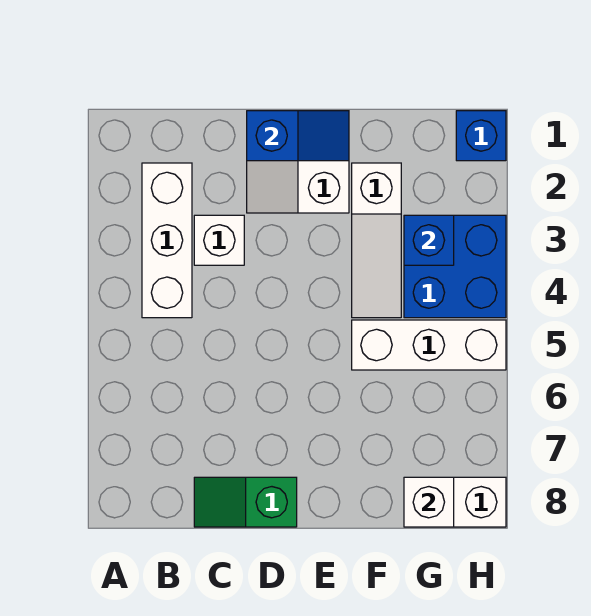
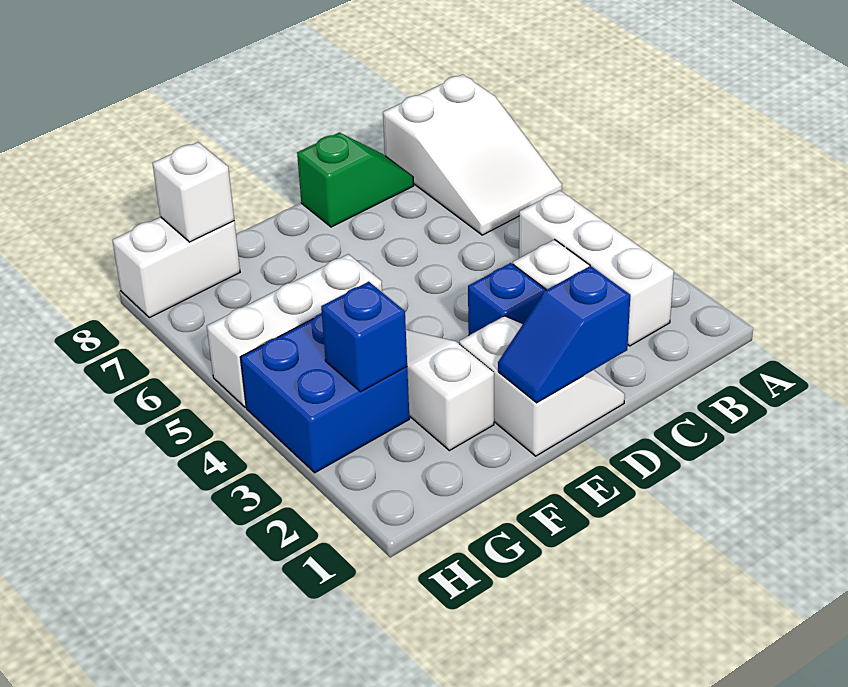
none -> white slope A6:B8 level 1 top 8
blue brick H1 level 1 -> blue brick D3 level 1

